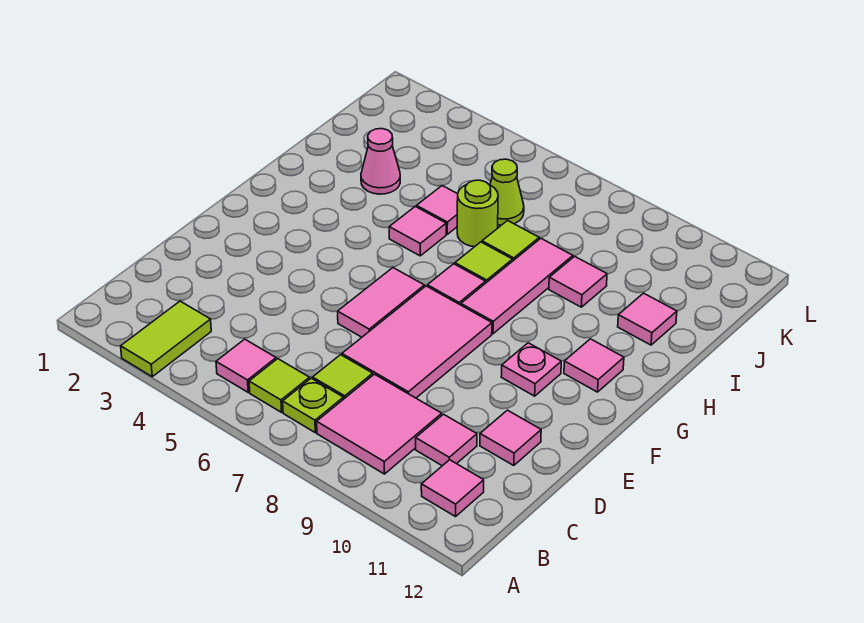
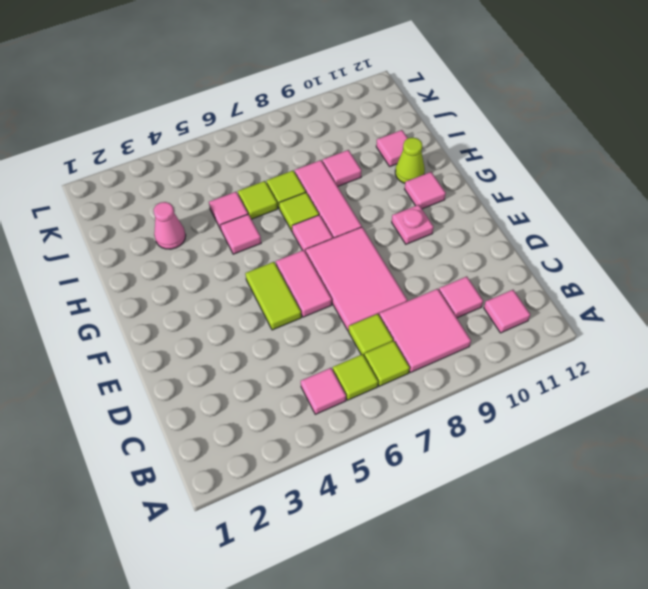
lime tile A3:B3 level 1 -> lime tile E5:F5 level 1
lime plate B7 level 1 -> lime tile B7 level 1
pink tile D11 level 1 -> none
lime round brick I6 level 1 -> lime tile I6 level 1
lime cone J6 level 1 -> lime cone H11 level 1

